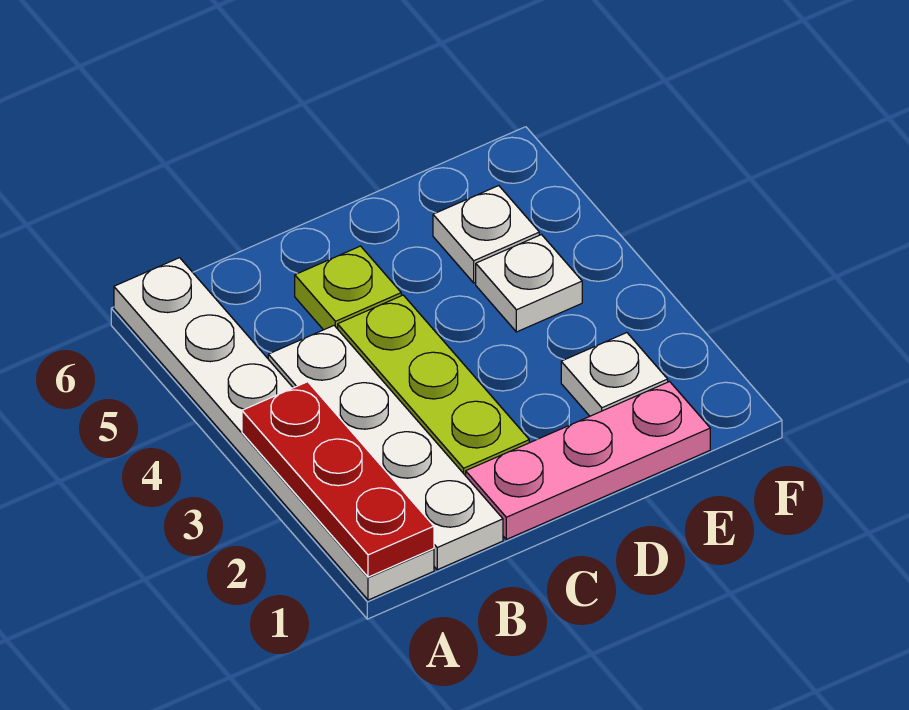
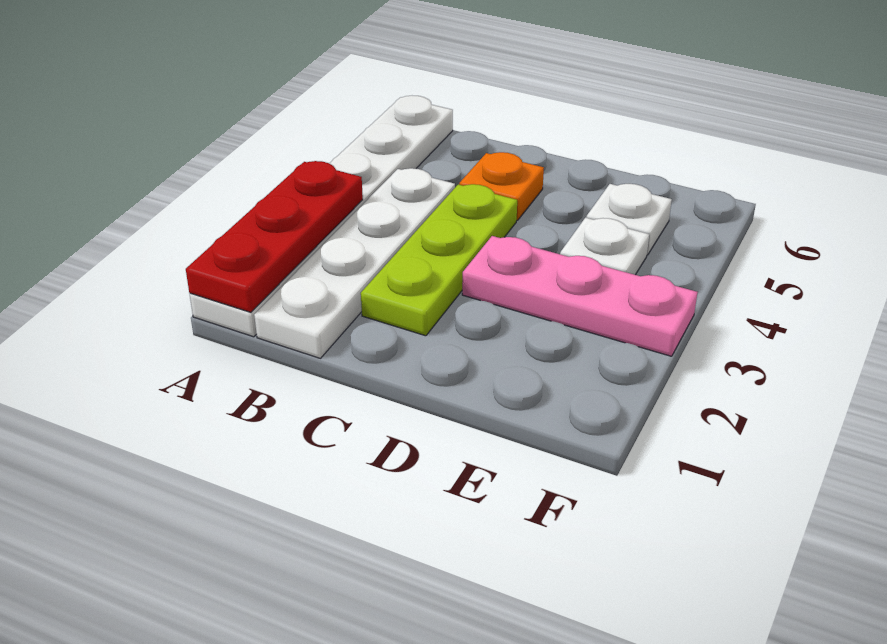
pink plate C1:E1 level 1 -> pink plate D3:F3 level 1
lime plate C5 level 1 -> orange plate C5 level 1
white plate E2 level 1 -> none

